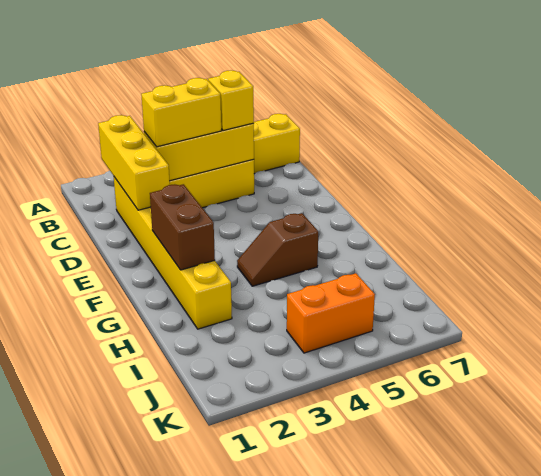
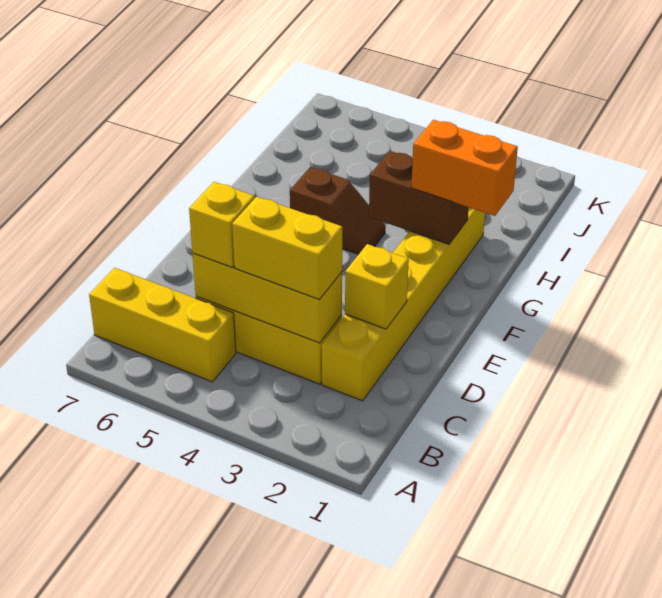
yellow brick B2:D2 level 2 -> yellow brick D2 level 2
brown brick F2:G2 level 2 -> brown brick G2:G3 level 2
orange brick J4:J5 level 1 -> orange brick G1:G2 level 3

